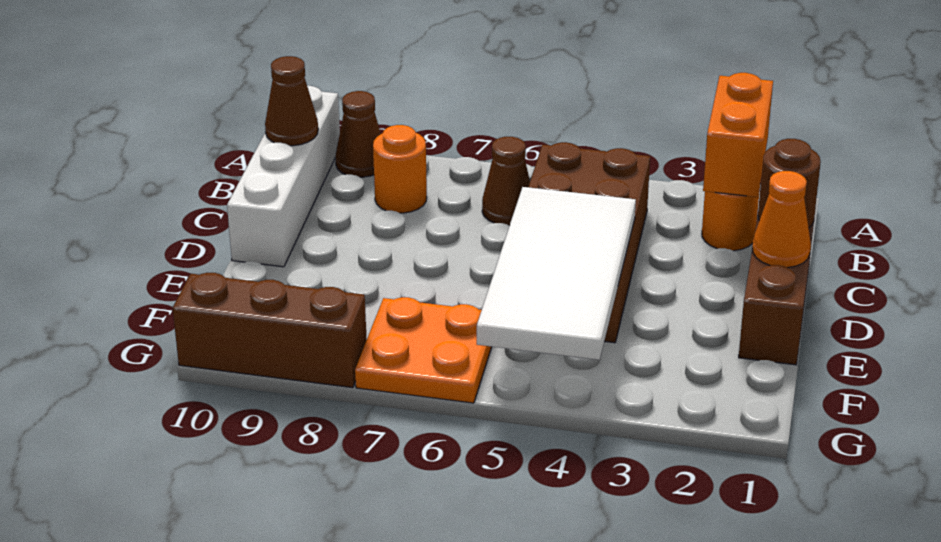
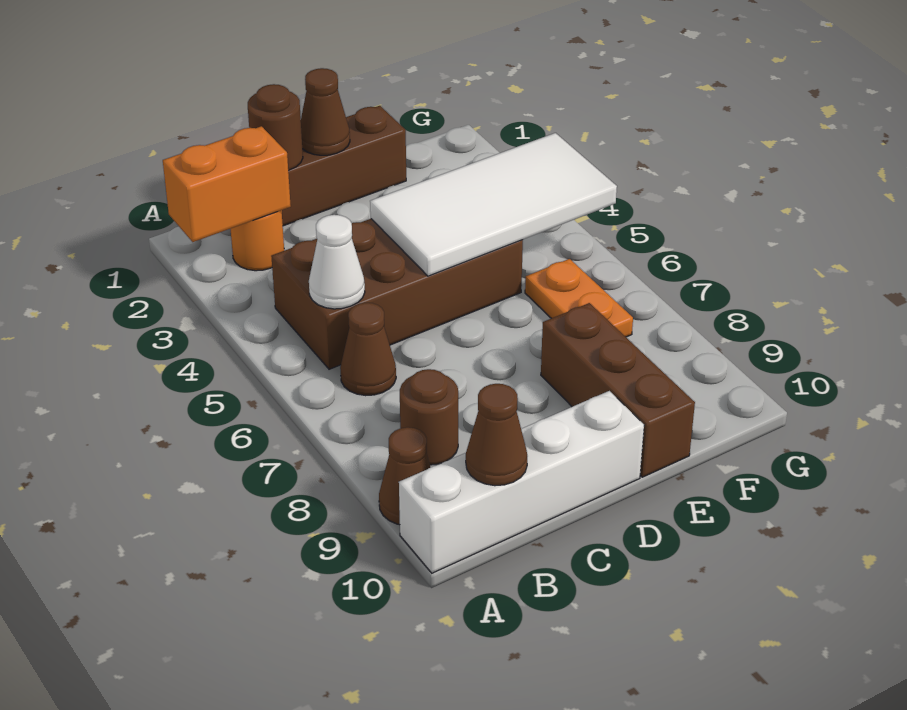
none -> white cone B5 level 2
orange round brick B8 level 1 -> brown round brick B8 level 1
orange cone D1 level 2 -> brown cone D1 level 2
orange plate F6:G7 level 1 -> orange plate F6:F7 level 1
brown brick G8:G10 level 1 -> brown brick E8:E10 level 1

